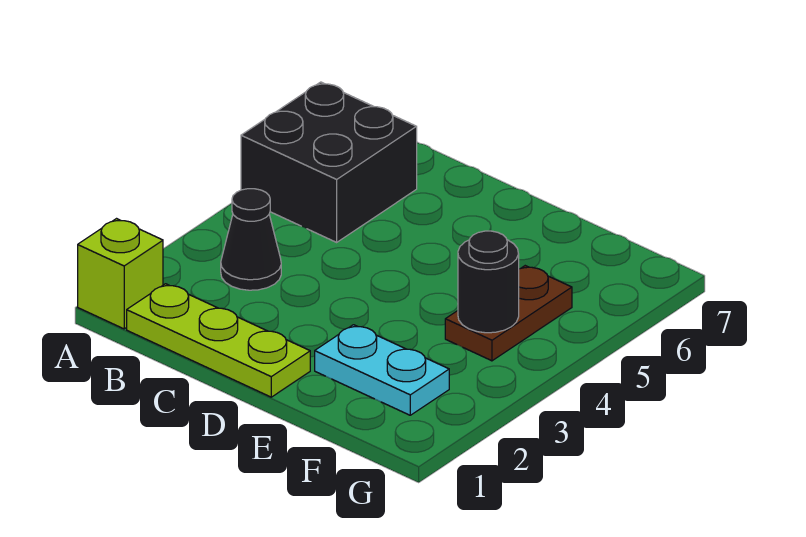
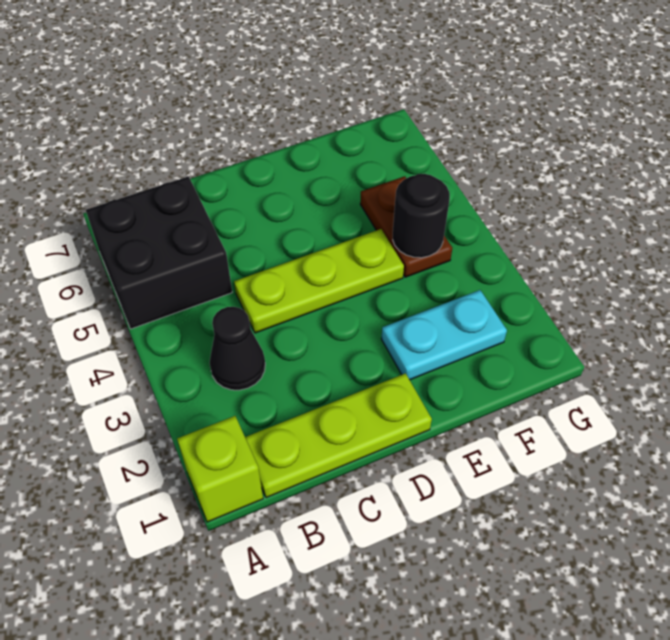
none -> lime plate C4:E4 level 1

